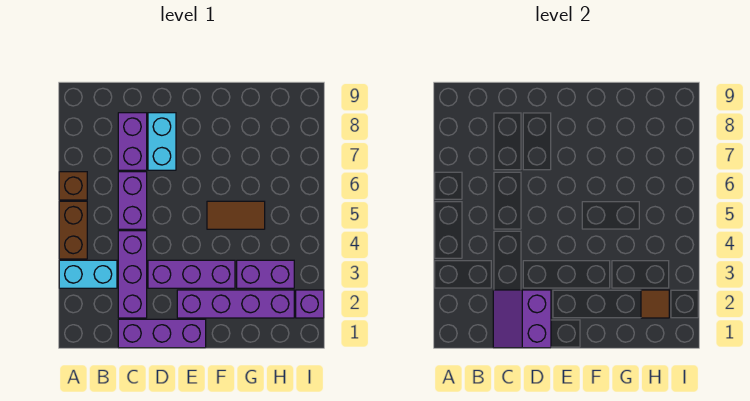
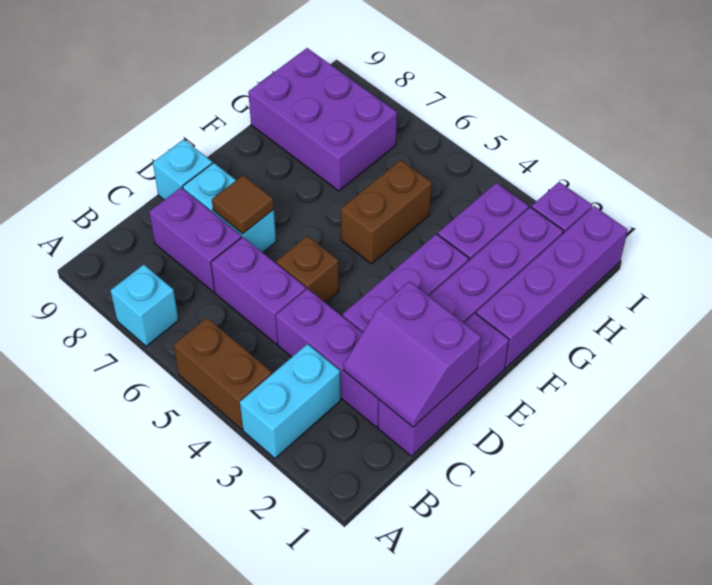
brown brick A6 level 1 -> brown brick D5 level 1
none -> cyan brick A7 level 1
none -> cyan brick D9 level 1
none -> purple brick F1:I1 level 1
brown tile F5:G5 level 1 -> brown brick F5:G5 level 1
none -> purple brick G7:H9 level 1
brown tile H2 level 2 -> brown tile D7 level 2

